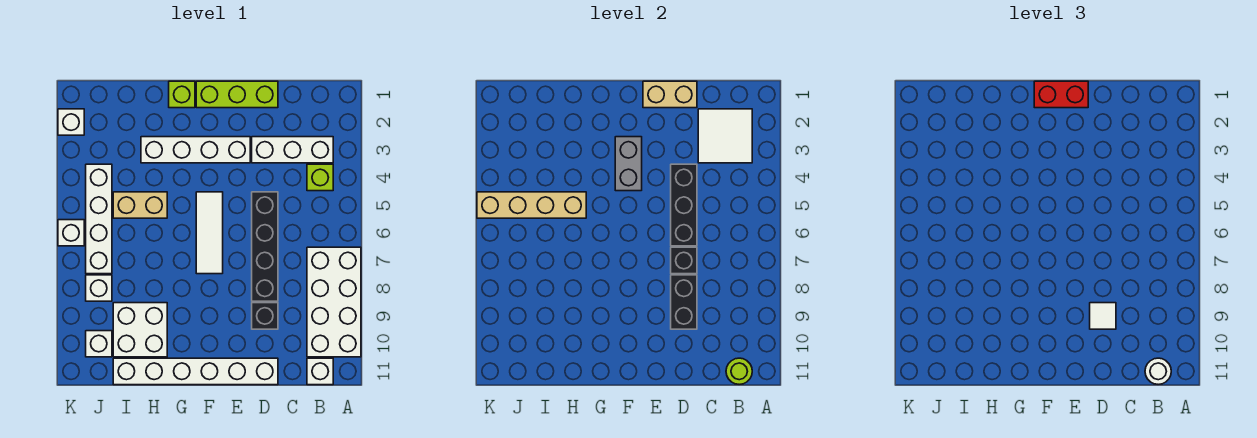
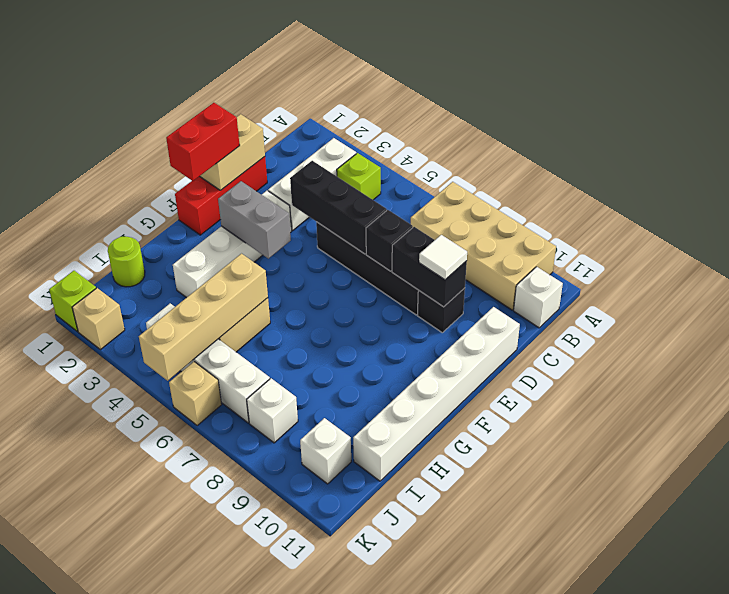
white brick A7:B10 level 1 -> tan brick A7:B10 level 1
white tile B2:C3 level 2 -> none
lime round brick B11 level 2 -> lime round brick I1 level 1
white round brick B11 level 3 -> none
lime brick D1:F1 level 1 -> red brick D1:F1 level 1
white tile F5:F7 level 1 -> none
lime brick G1 level 1 -> lime brick K1 level 1
white brick H9:I10 level 1 -> none
white brick K2 level 1 -> tan brick K2 level 1
white brick K6 level 1 -> tan brick K6 level 1

